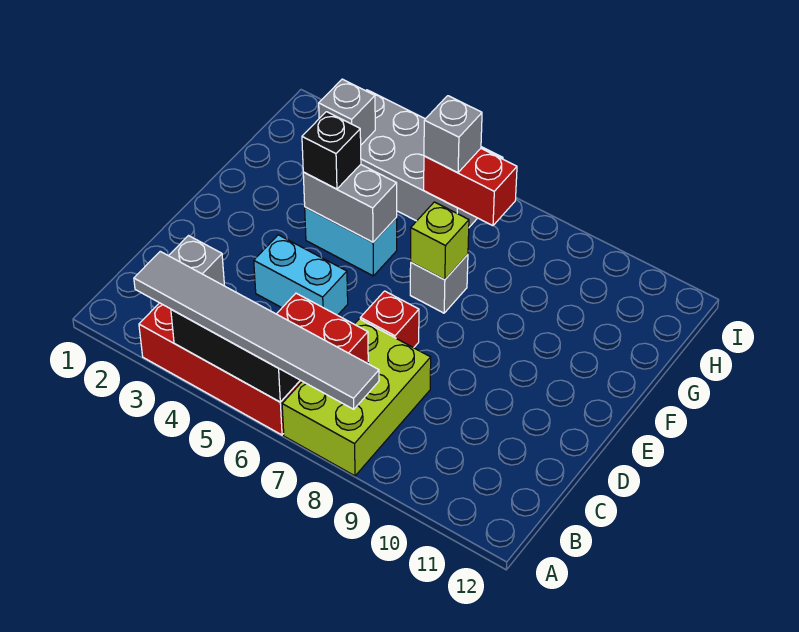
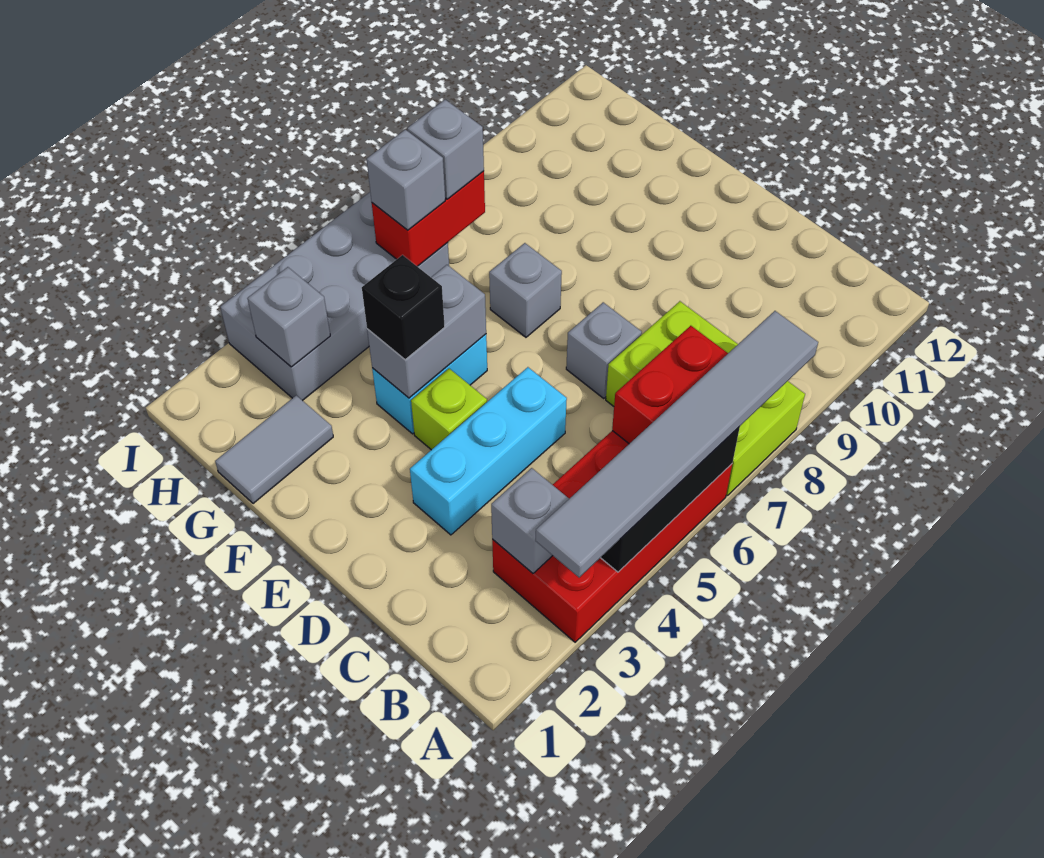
cyan brick D4:D5 level 1 -> cyan brick D3:D5 level 1
red brick D7 level 1 -> grey brick D7 level 1
lime brick F7 level 2 -> lime brick E4 level 1
none -> grey tile G1:G2 level 1
none -> grey brick H7 level 3

